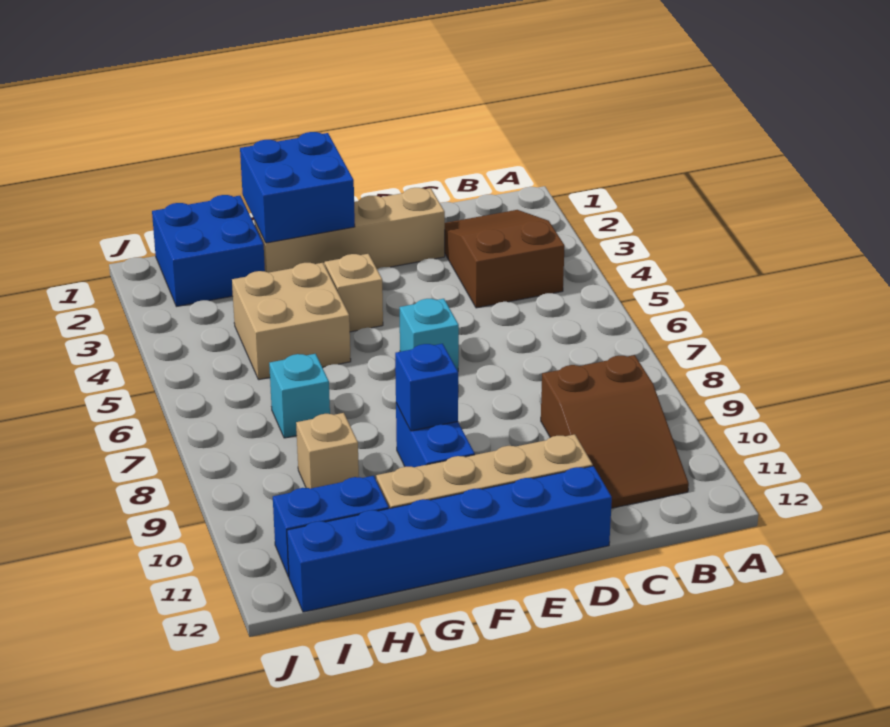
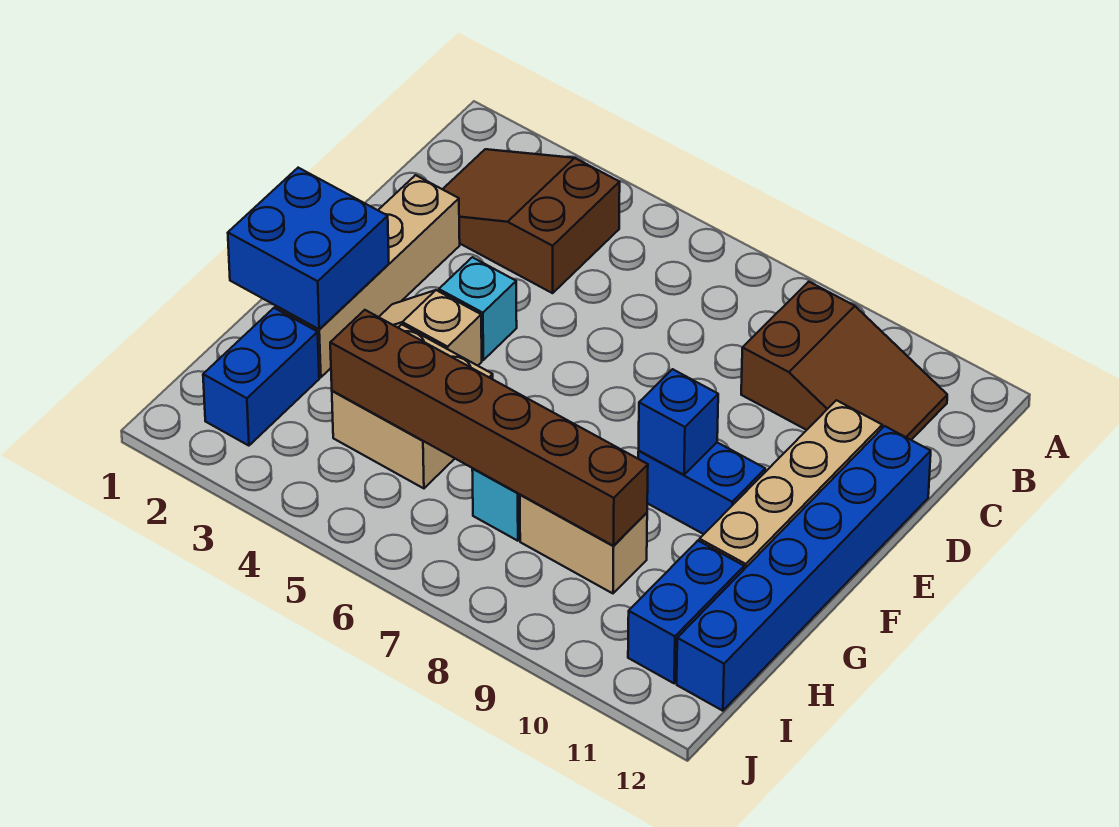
cyan brick E6 level 1 -> cyan brick E4 level 1
blue brick H1:I2 level 1 -> blue brick H2:I2 level 1
none -> brown brick H4:H9 level 2
tan brick H9 level 1 -> tan brick H8:H9 level 1

